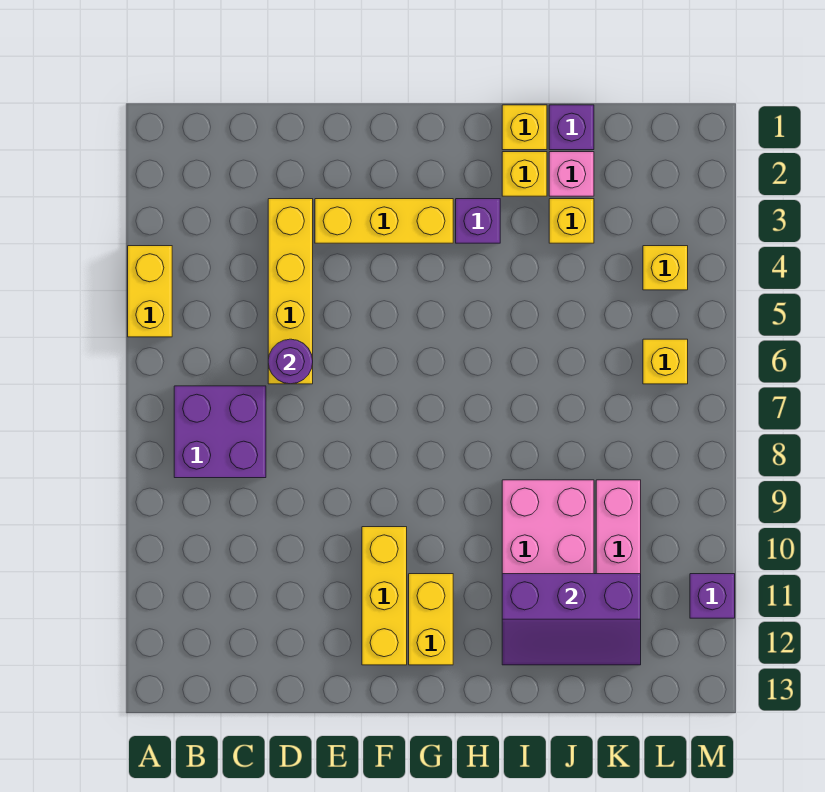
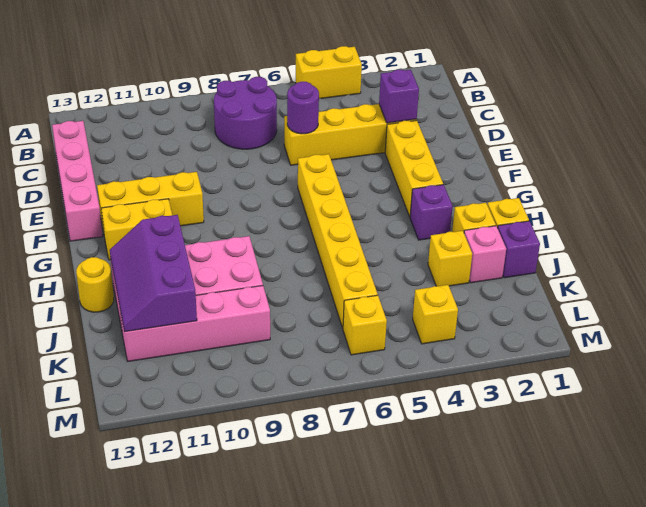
purple brick B7:C8 level 1 -> purple round brick B7:C8 level 1
none -> pink brick C13:F13 level 1
none -> yellow brick F6:K6 level 1
none -> yellow round brick I13 level 1
purple brick M11 level 1 -> purple brick D3 level 2

